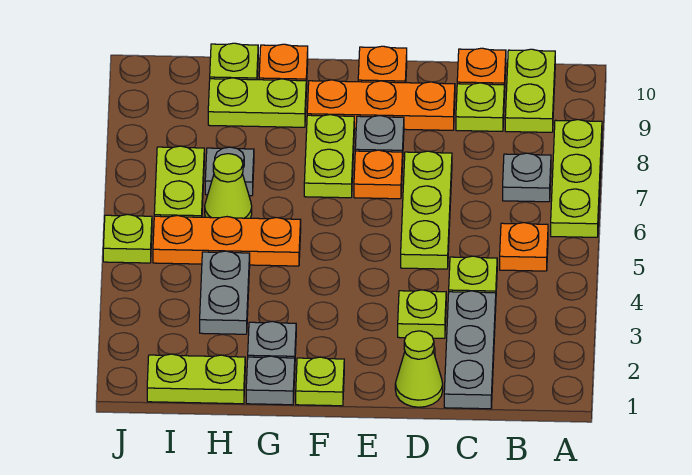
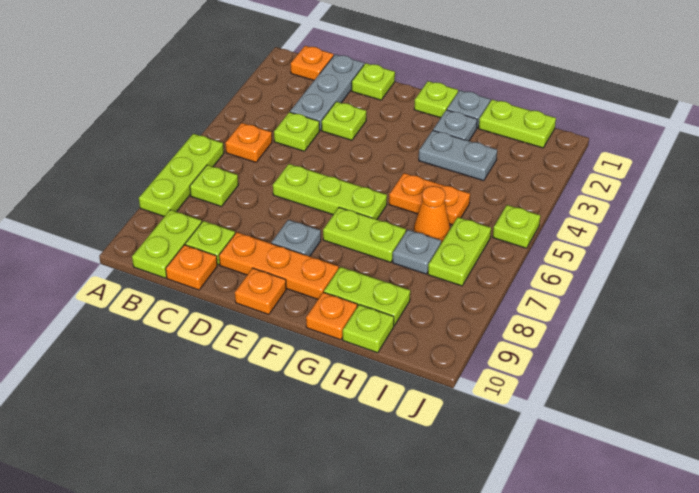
grey plate B7 level 1 -> lime plate B7 level 1
lime cone D1 level 1 -> lime plate D1 level 1
lime plate D5:D7 level 1 -> lime plate D6:F6 level 1
orange plate E7 level 1 -> orange plate B1 level 1
lime plate F7:F8 level 1 -> lime plate F7:G7 level 1
orange plate G5:I5 level 1 -> orange plate G5:H5 level 1
grey plate H3:H4 level 1 -> grey plate G3:H3 level 1
lime cone H6 level 1 -> orange cone H6 level 1

